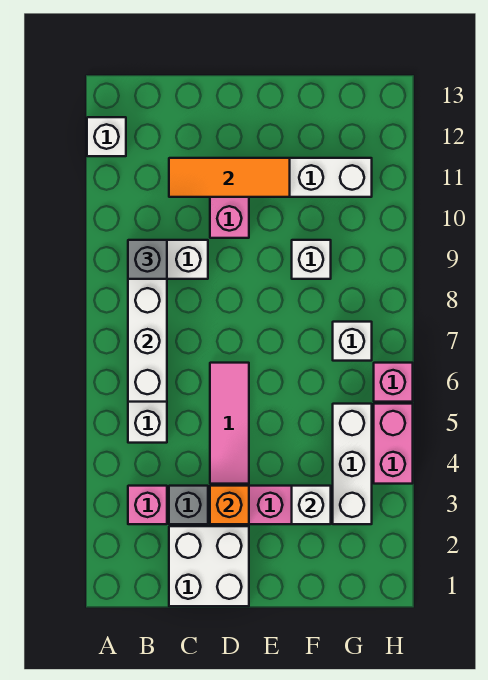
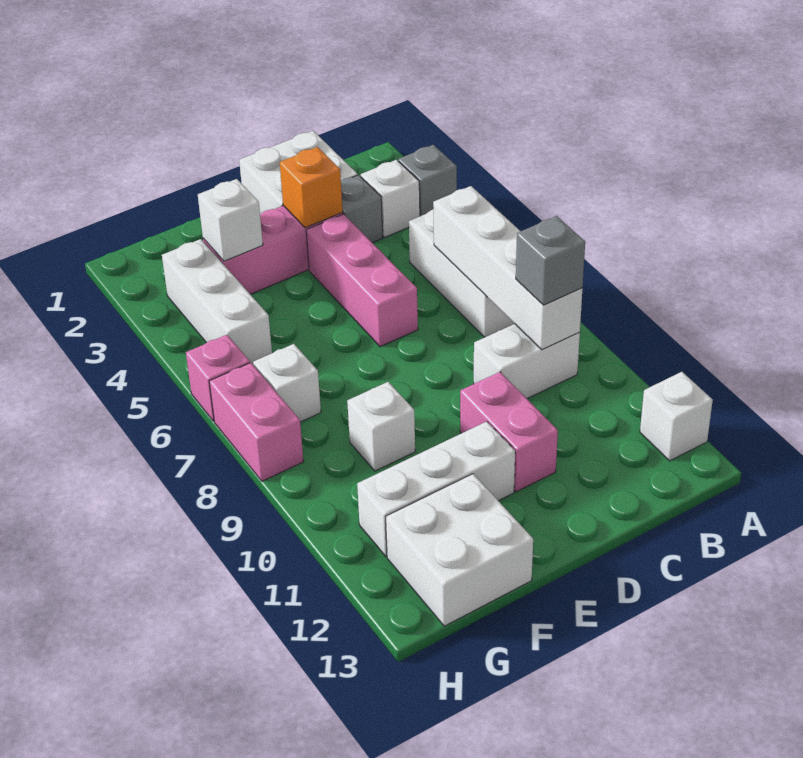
none -> grey brick A3 level 1
pink brick B3 level 1 -> white brick B3 level 1
orange tile C11:E11 level 2 -> none
pink tile D4:D6 level 1 -> pink brick D4:D6 level 1
none -> white brick F12:G13 level 1
pink brick H4:H5 level 1 -> pink brick H7:H8 level 1

